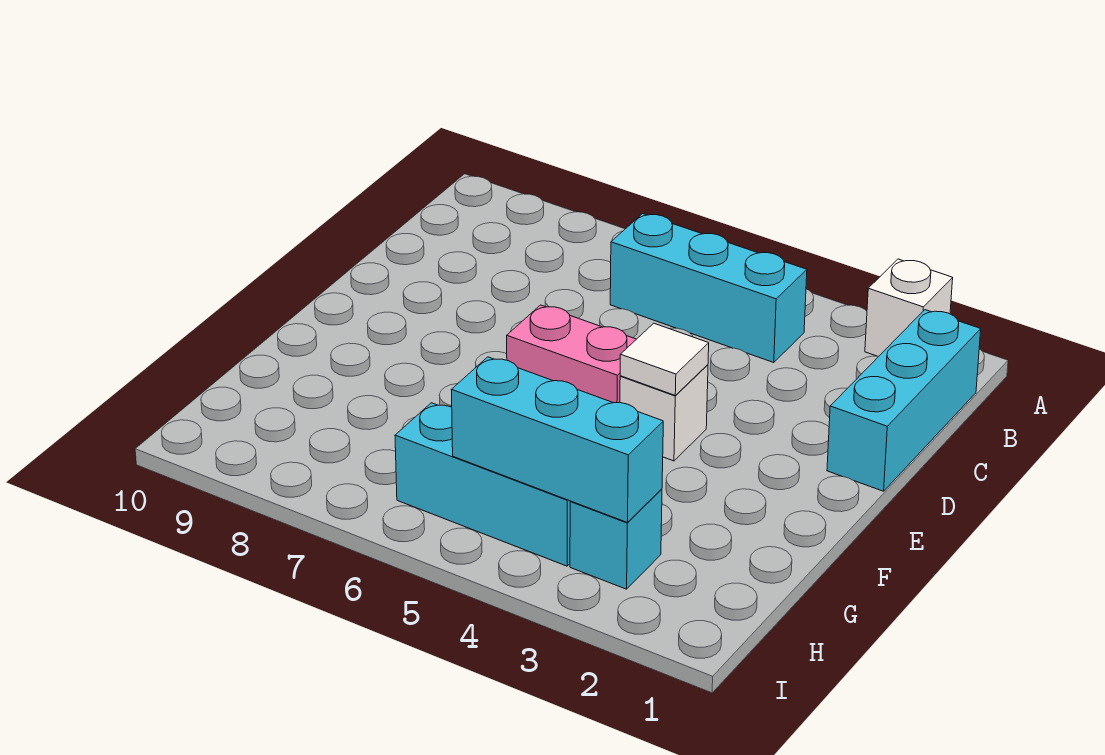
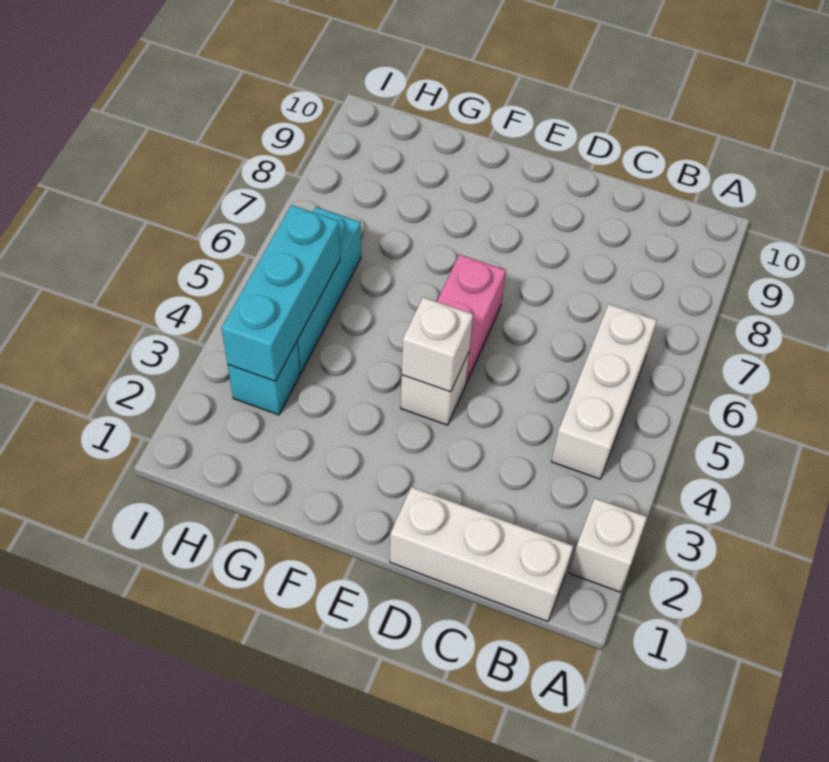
cyan brick B1:D1 level 1 -> white brick B1:D1 level 1
cyan brick B4:B6 level 1 -> white brick B4:B6 level 1
white tile E4 level 2 -> white brick E4 level 2

